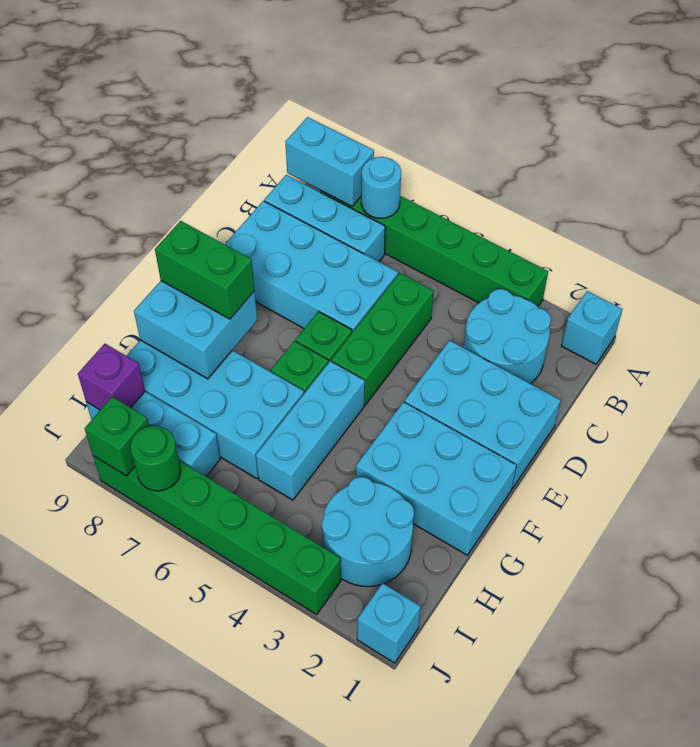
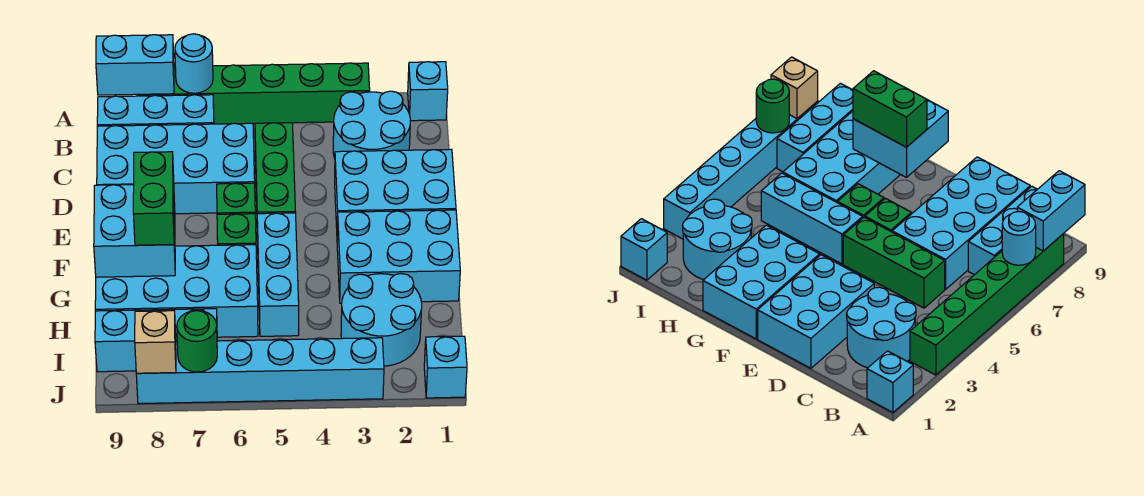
green brick F8:F9 level 3 -> green brick F8:G8 level 3
purple brick I9 level 2 -> none
green brick J3:J8 level 1 -> cyan brick J3:J8 level 1
green brick J8 level 2 -> tan brick J8 level 2

